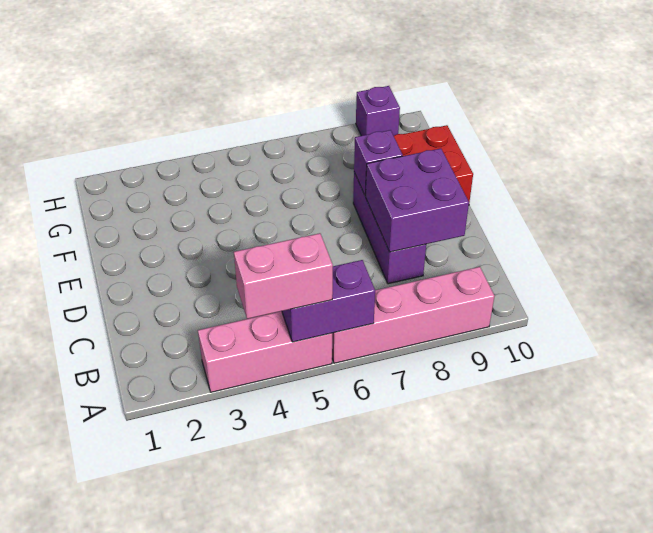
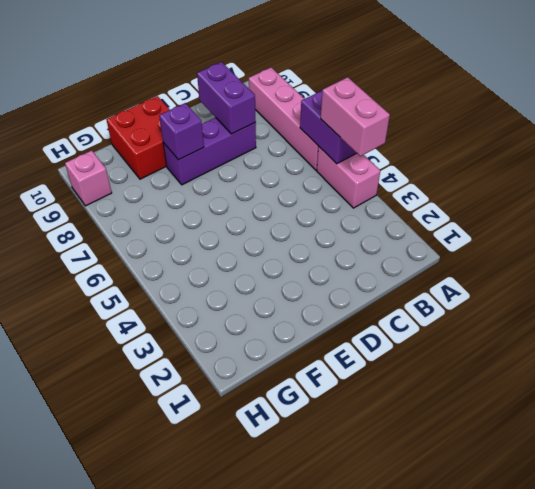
pink brick A3:A5 level 1 -> pink brick A4:A5 level 1
purple brick C8:D9 level 2 -> purple brick C8:C9 level 2
purple brick H9 level 1 -> pink brick H9 level 1

